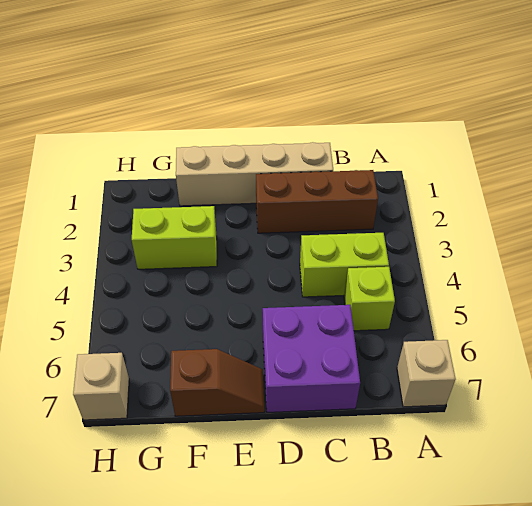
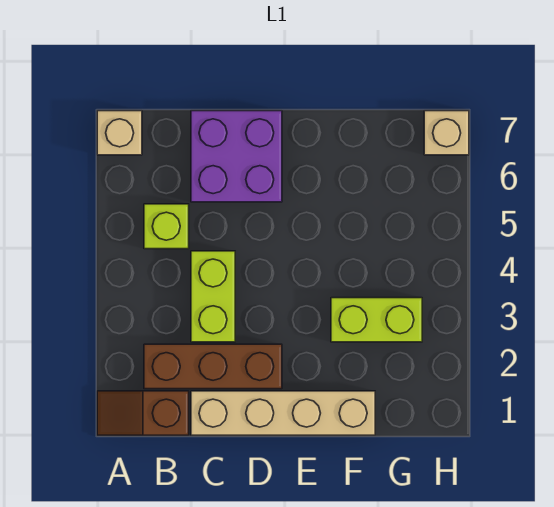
lime brick B4:C4 level 1 -> lime brick C3:C4 level 1
brown slope E7:F7 level 1 top F -> brown slope A1:B1 level 1 top B

